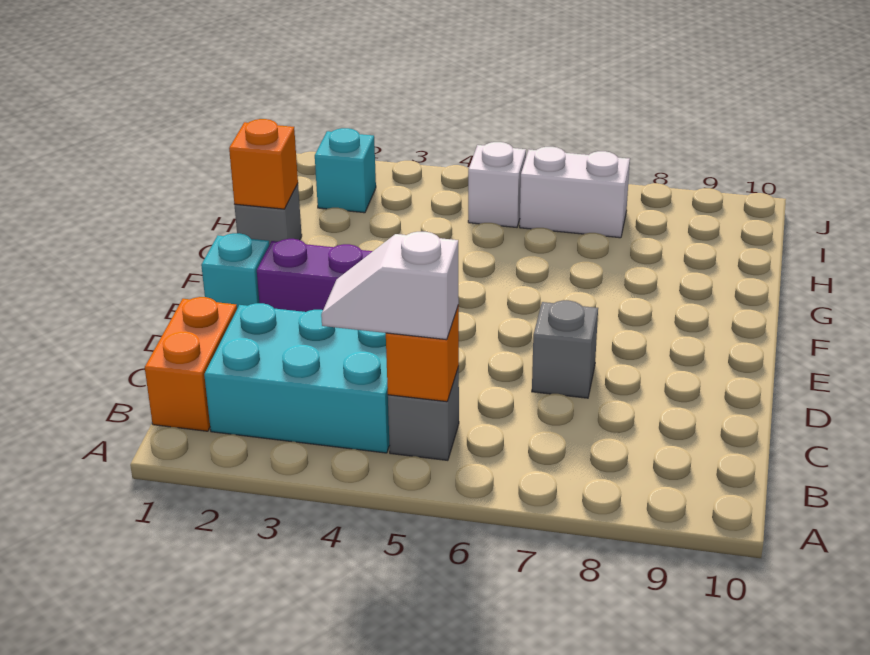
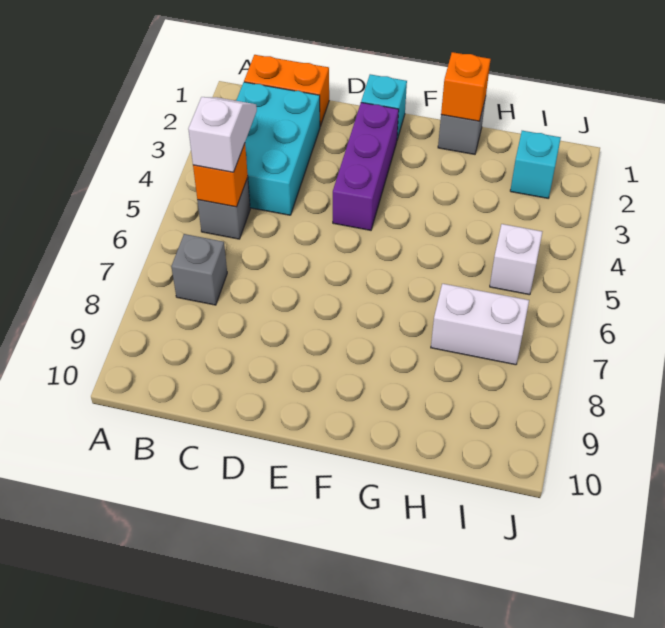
grey brick D7 level 1 -> grey brick B7 level 1
white brick I6:I7 level 1 -> white brick H7:I7 level 1

